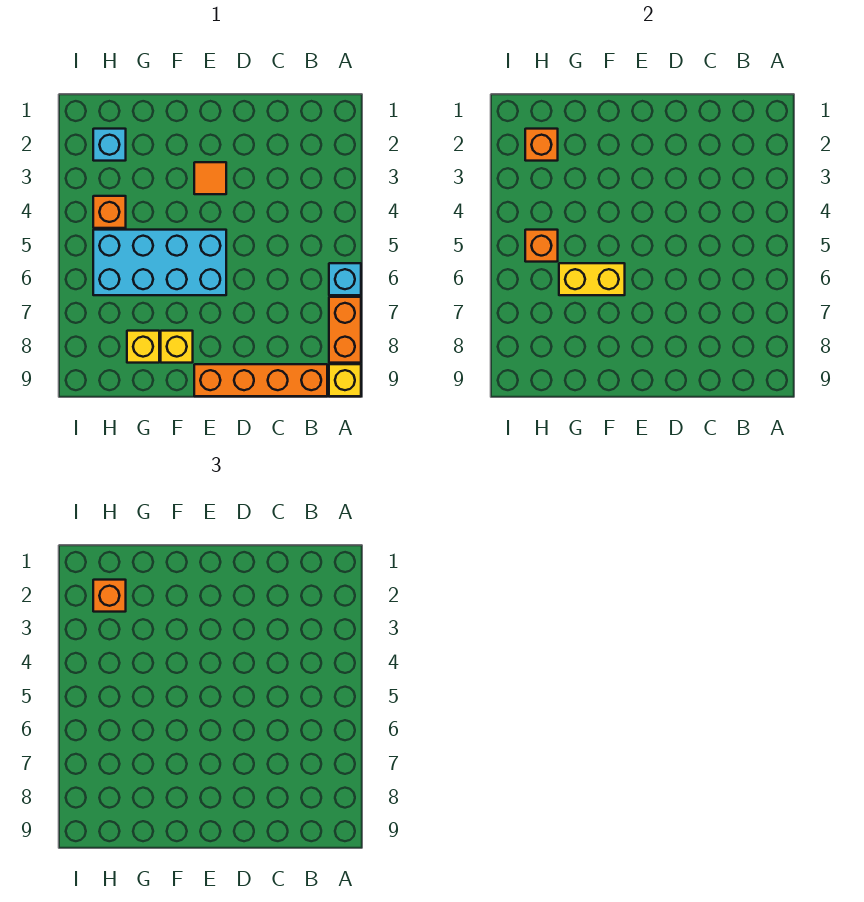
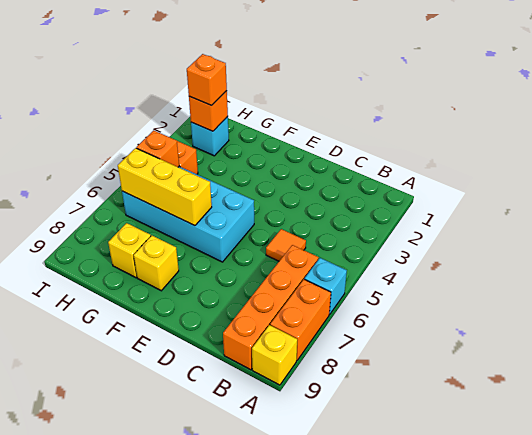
orange brick B9:E9 level 1 -> orange brick B6:B9 level 1
orange tile E3 level 1 -> orange tile C5 level 1
yellow brick F6:G6 level 2 -> yellow brick F6:H6 level 2

